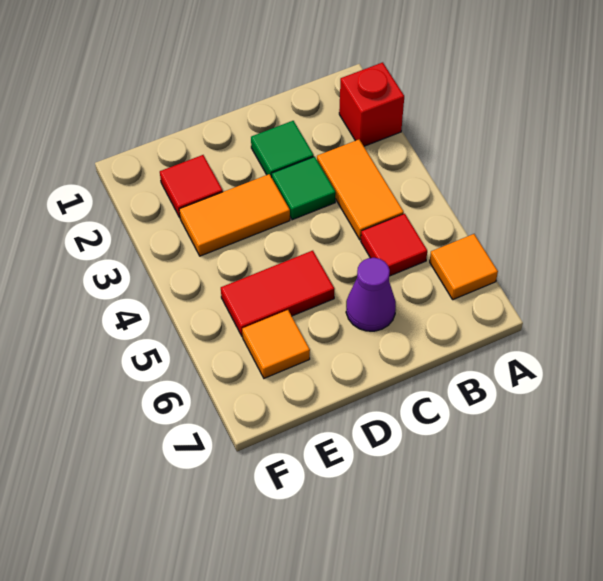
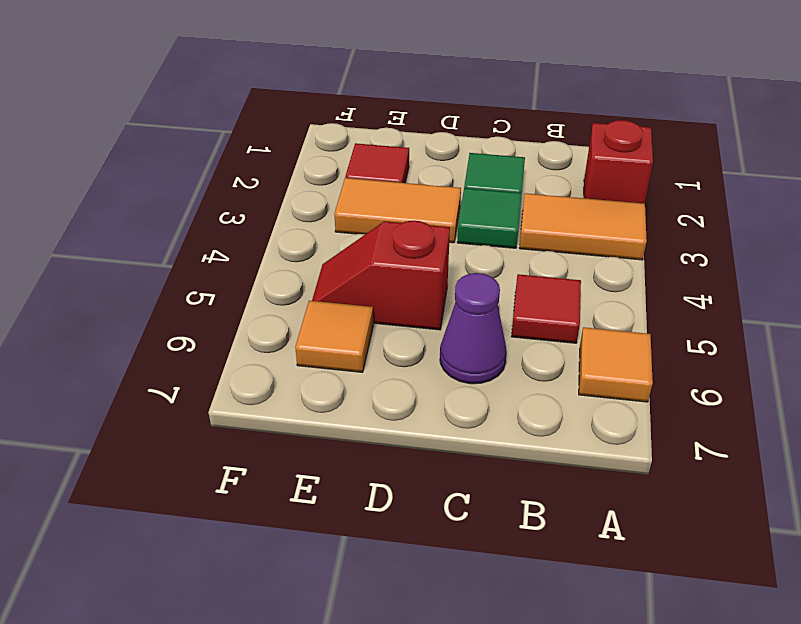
orange tile B3:B4 level 1 -> orange tile A3:B3 level 1
red tile D5:E5 level 1 -> red slope D5:E5 level 1 top D

